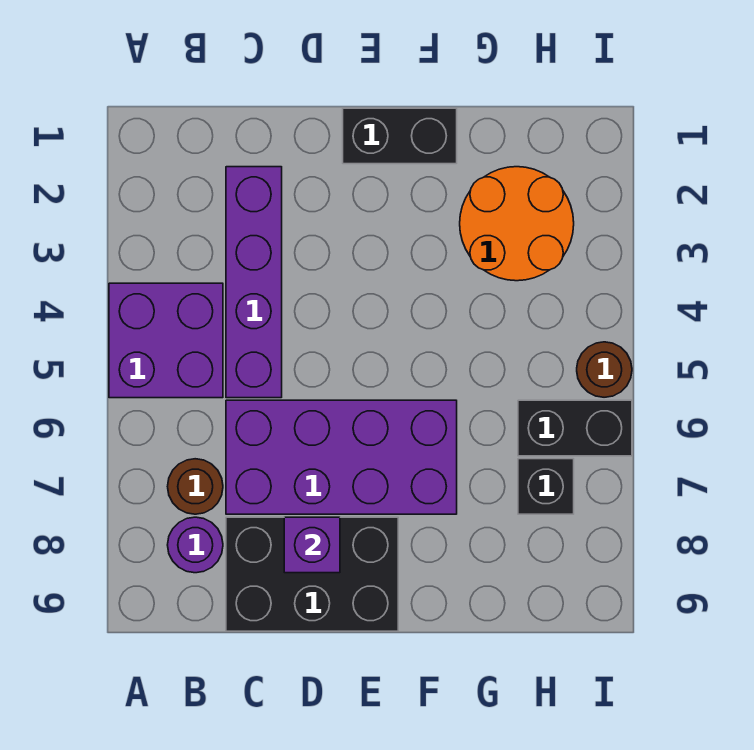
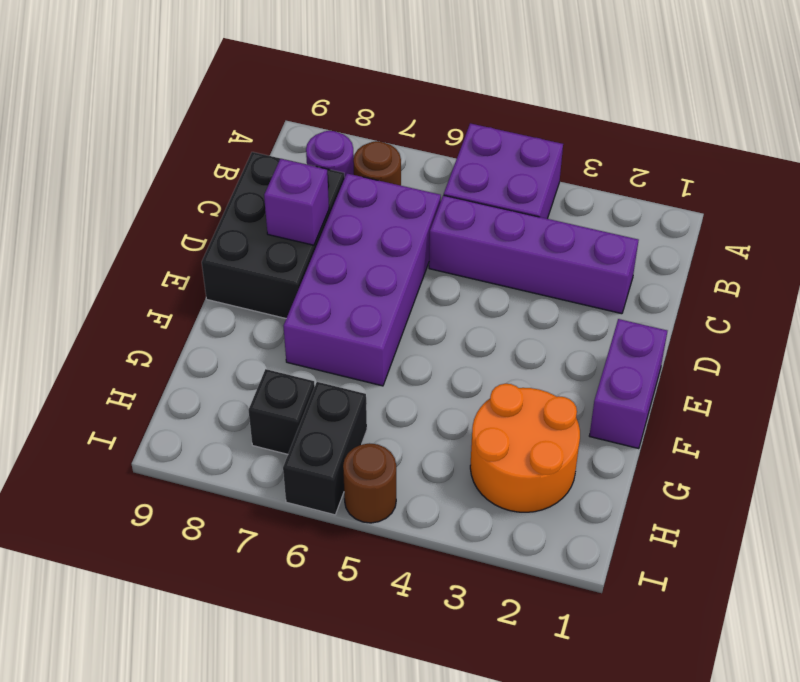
black brick E1:F1 level 1 -> purple brick E1:F1 level 1

